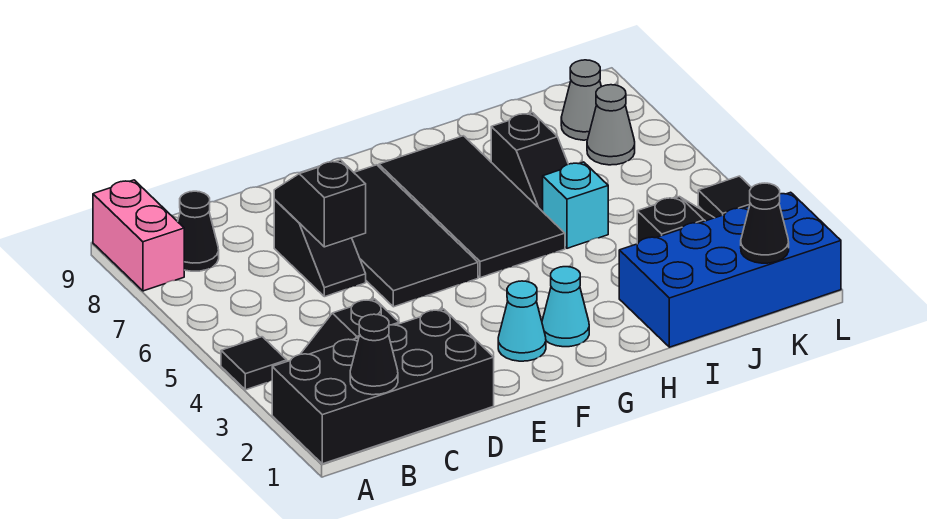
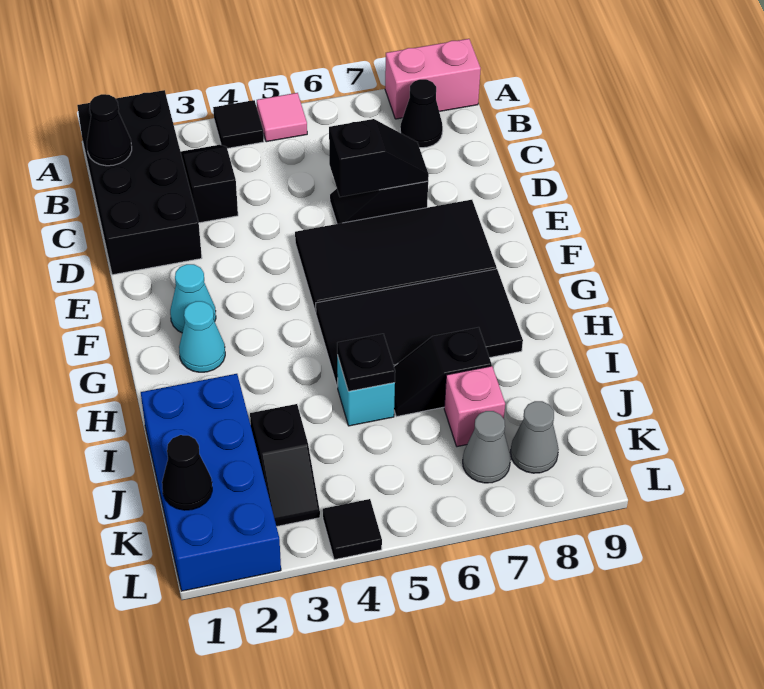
none -> pink tile A5 level 1
none -> black plate I5 level 2
none -> pink brick J7 level 1

